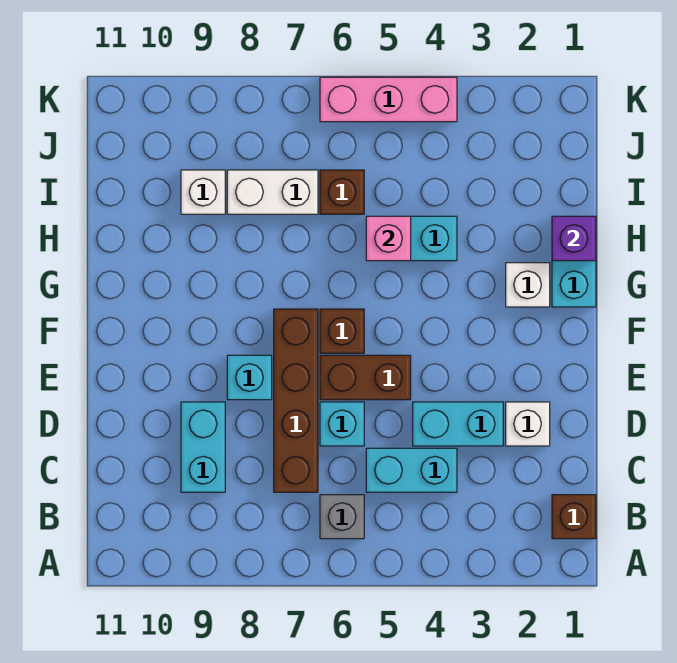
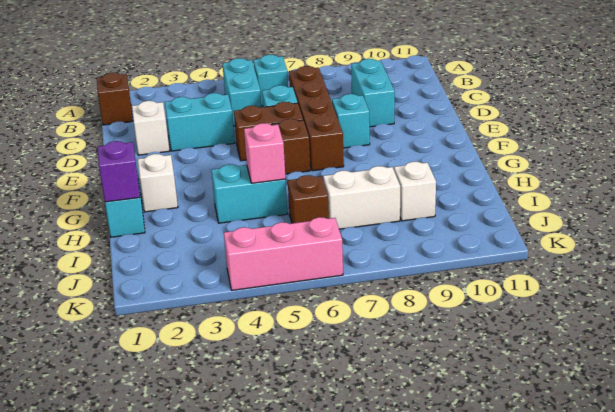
grey brick B6 level 1 -> cyan brick B6 level 1
cyan brick C4:C5 level 1 -> cyan brick B5:C5 level 1

